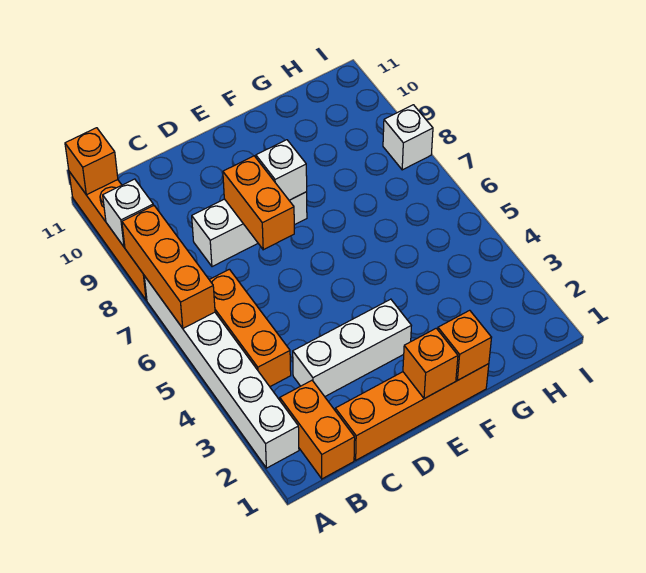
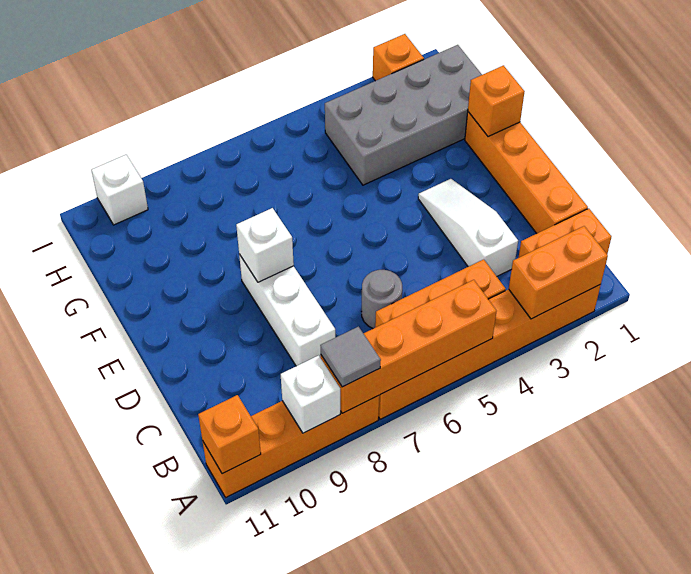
white brick A2:A7 level 1 -> orange brick A2:A7 level 1
orange brick A6:A8 level 2 -> orange brick A5:A8 level 2
none -> grey tile A8 level 3
white brick C3:E3 level 1 -> white slope C3:E3 level 1 top C
none -> grey round brick C6 level 1
orange brick D7:D8 level 2 -> orange brick A2:A3 level 2
orange brick E1 level 2 -> orange brick I2 level 1
none -> grey brick G1:H4 level 1
white brick I8 level 1 -> white brick I10 level 1

